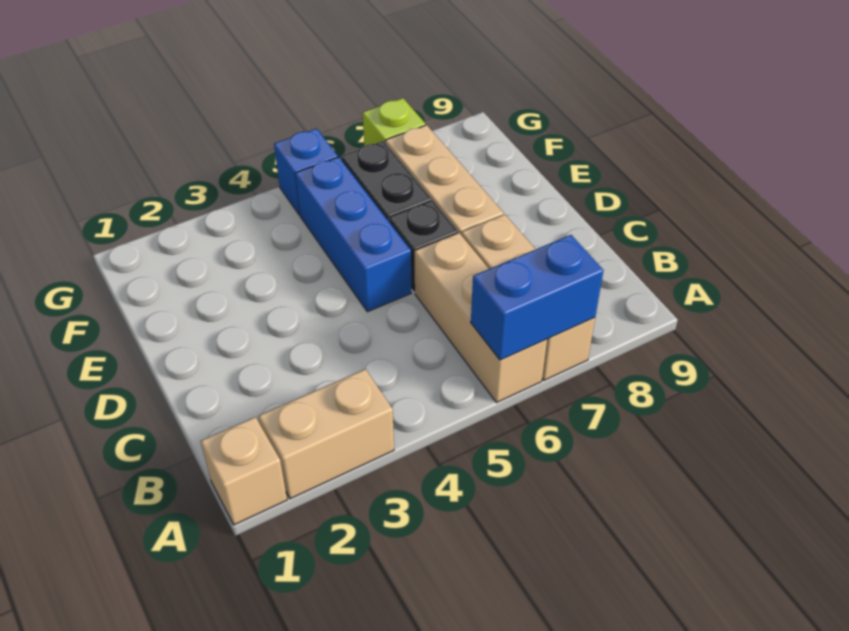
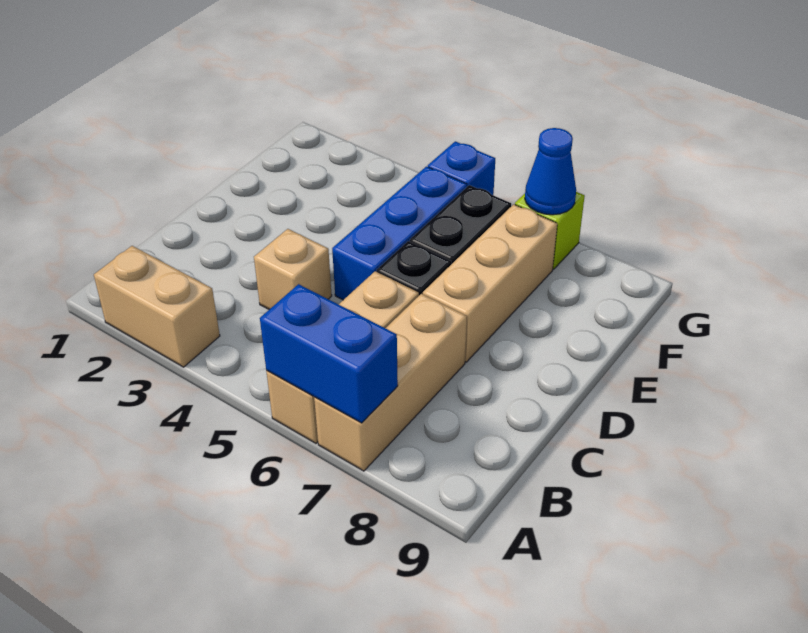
tan brick A1 level 1 -> tan brick C4 level 1
none -> blue cone G7 level 2

